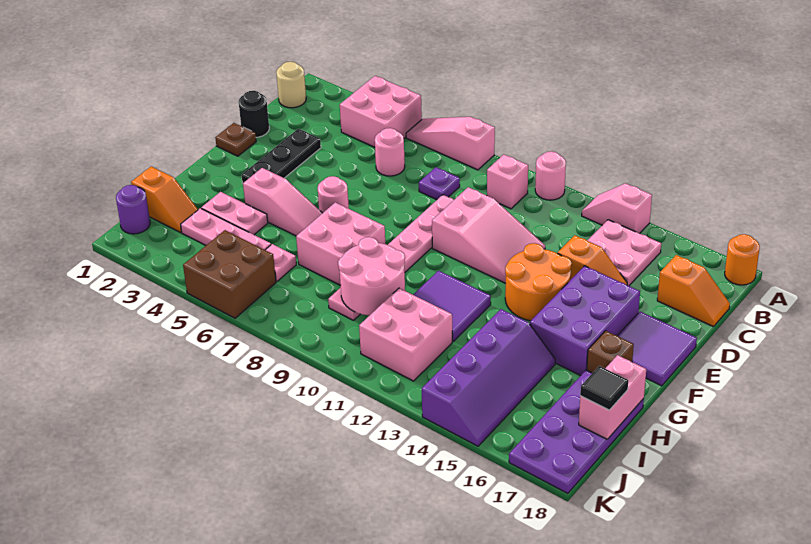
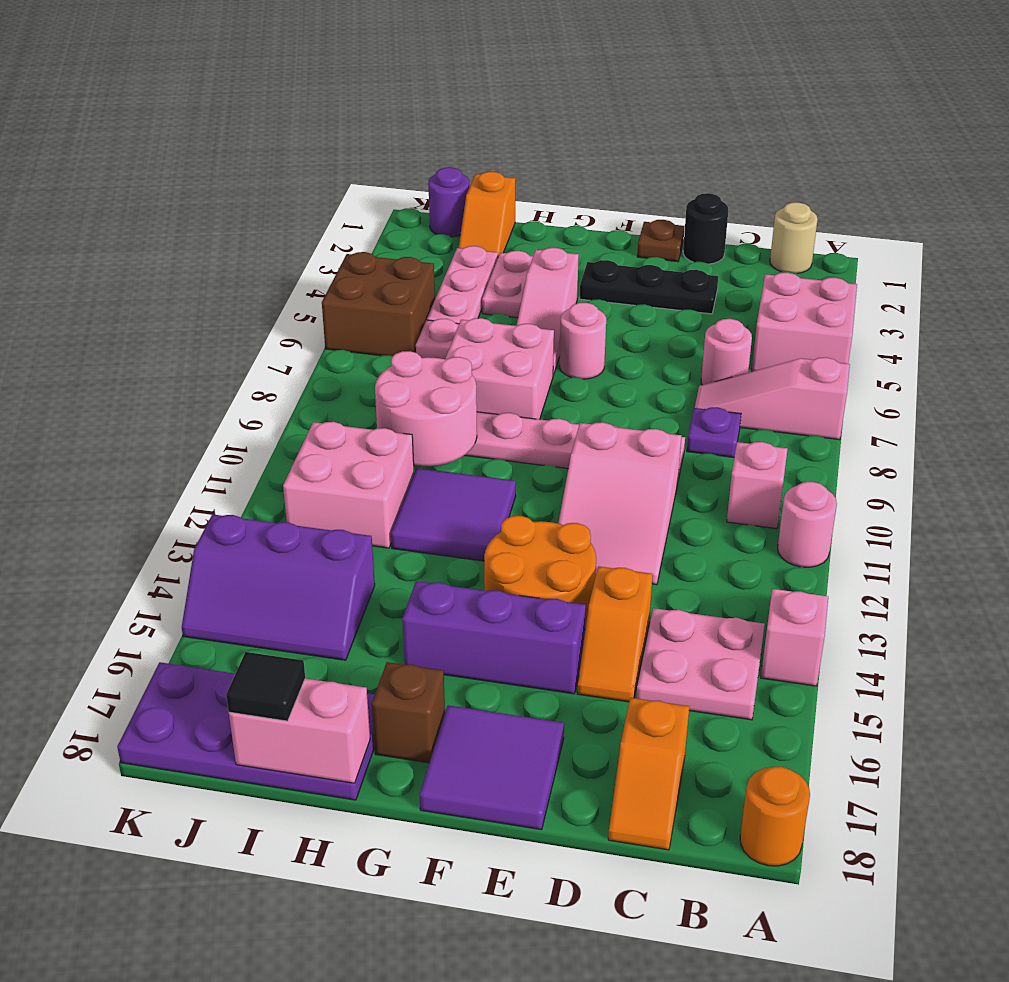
pink slope A6:A8 level 1 top 8 -> pink slope A7:C7 level 1 top A
purple brick E15:G16 level 1 -> purple brick E15:G15 level 1
purple slope H14:K15 level 1 top 14 -> purple slope I14:K15 level 1 top 14

